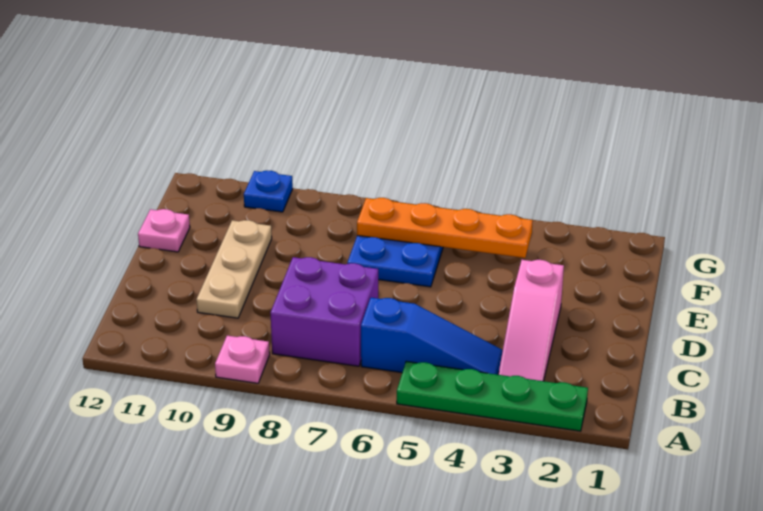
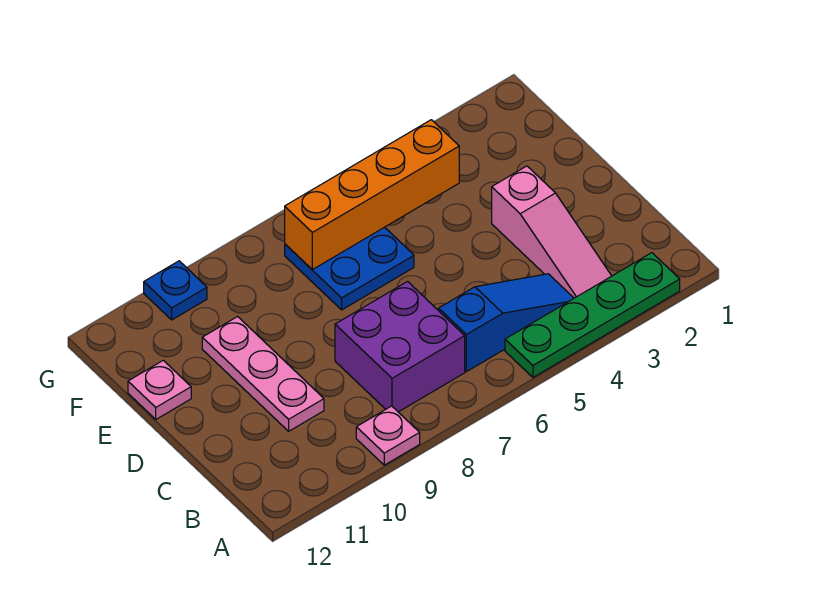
tan plate C10:E10 level 1 -> pink plate C10:E10 level 1
orange plate F4:F7 level 2 -> orange brick F4:F7 level 2

